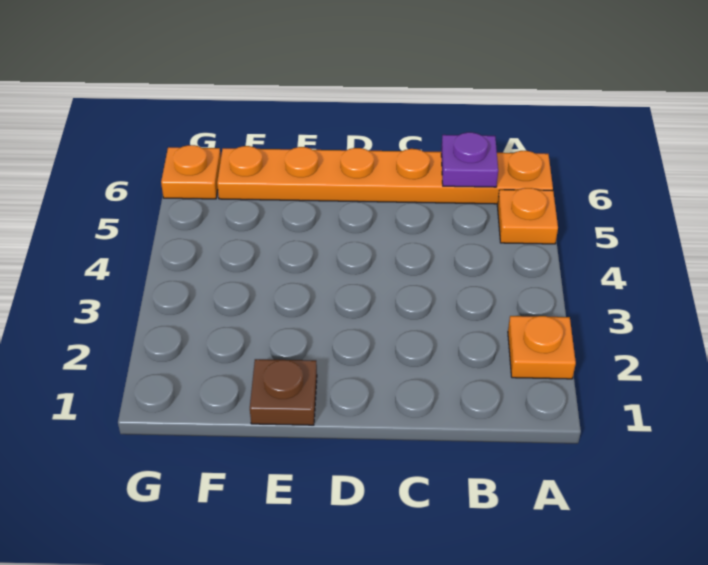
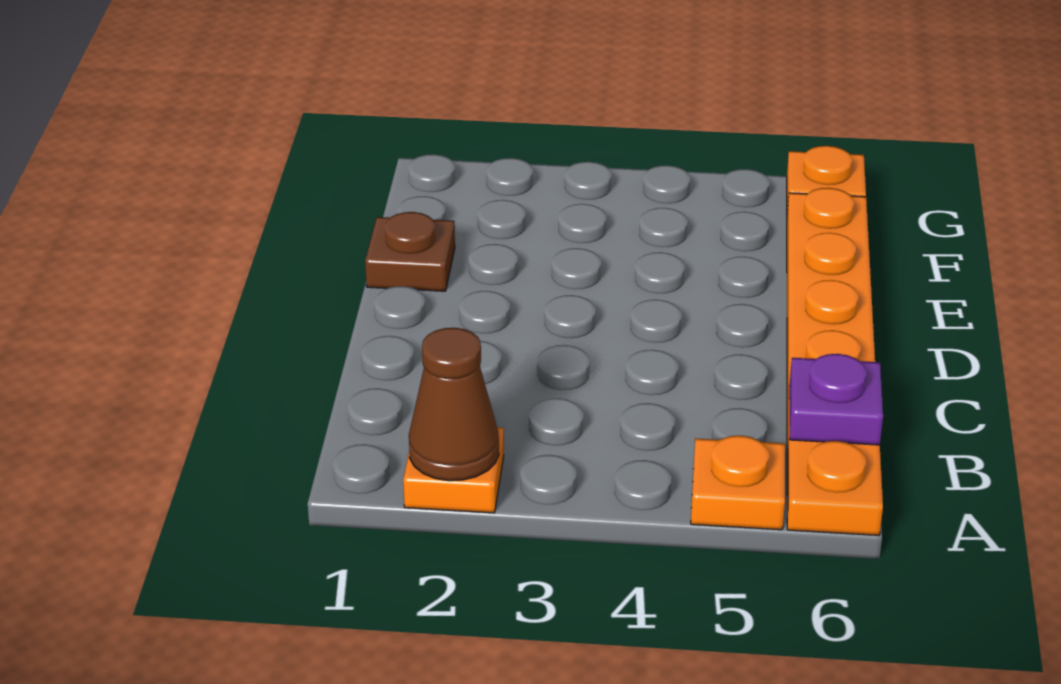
none -> brown cone A2 level 2

